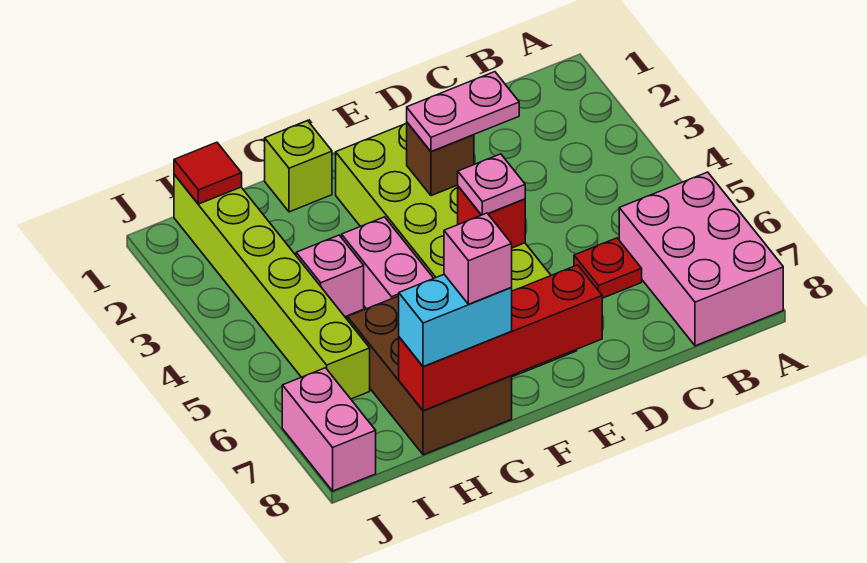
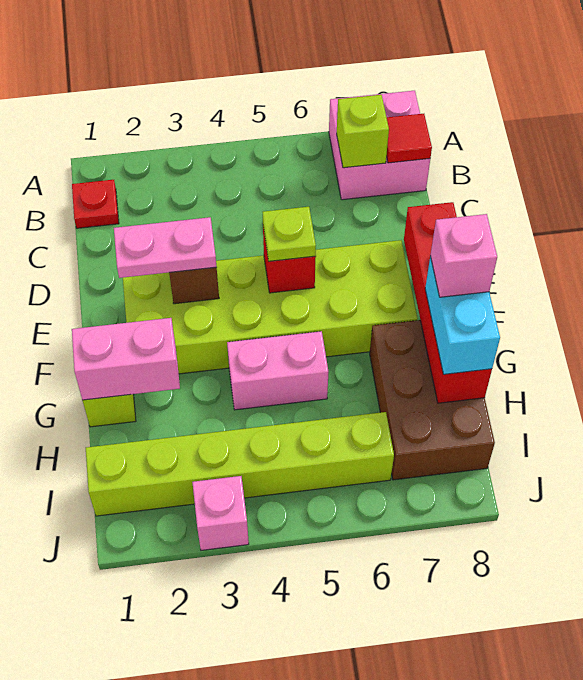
pink brick A6:B8 level 1 -> pink brick A7:B8 level 1
none -> lime brick B7 level 2
red plate C6 level 1 -> red plate B1 level 1
pink plate D3:E3 level 3 -> pink plate E2:E3 level 3
pink plate E5 level 3 -> lime plate E5 level 3
brown brick G6:H8 level 1 -> brown brick G7:I8 level 1
pink brick H4 level 1 -> pink brick J3 level 1
red tile I1 level 2 -> red tile B8 level 2
pink brick J7:J8 level 1 -> pink brick G1:G2 level 2

